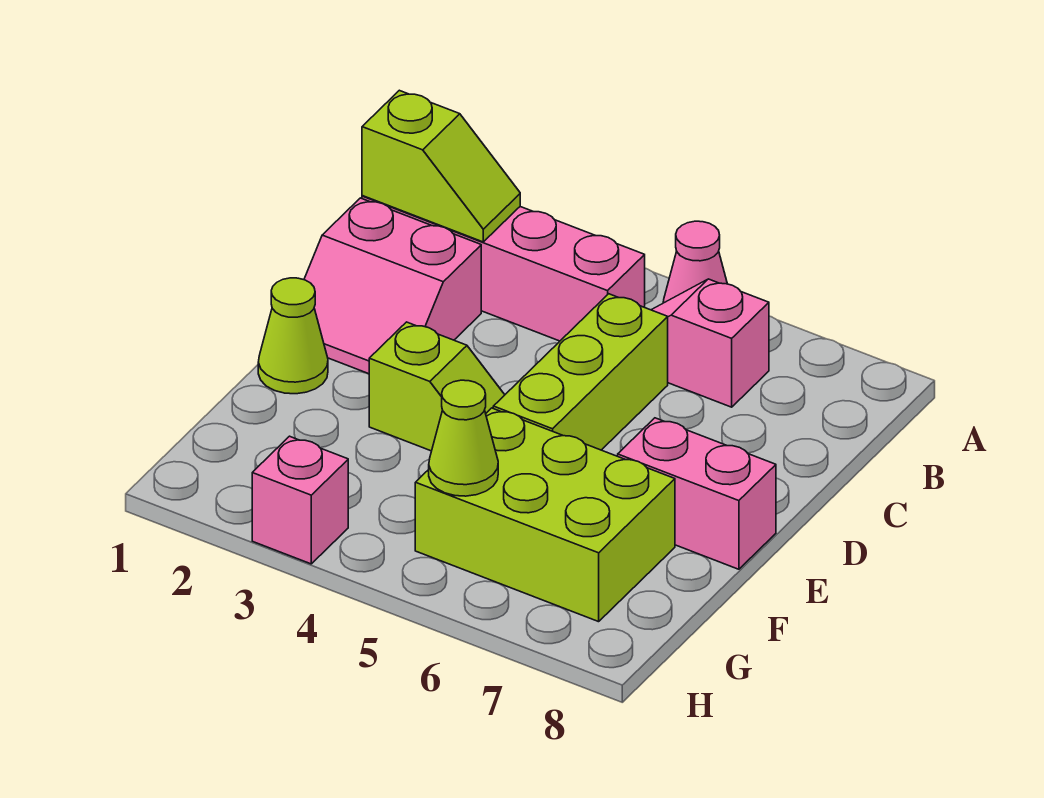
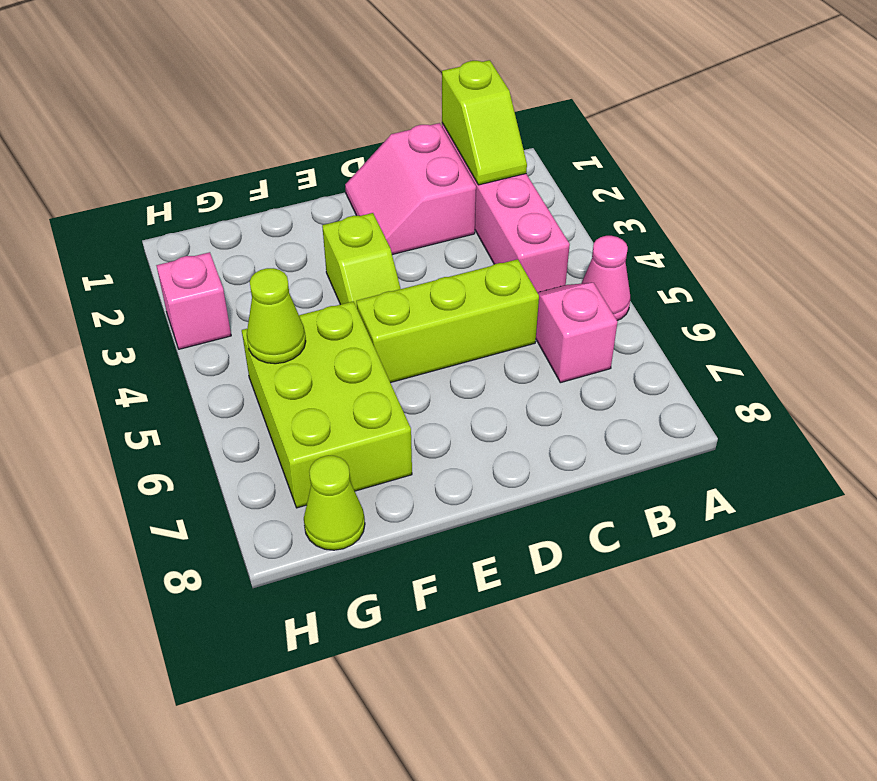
lime cone E1 level 1 -> lime cone G8 level 1
pink brick E7:E8 level 1 -> none

